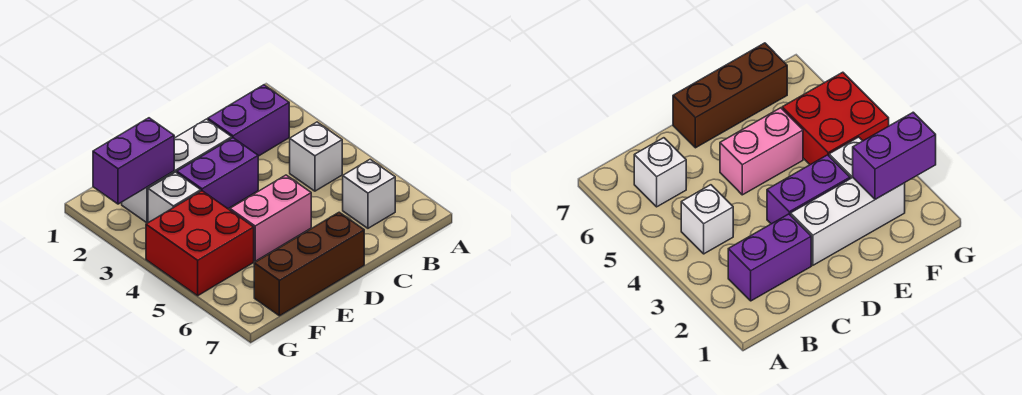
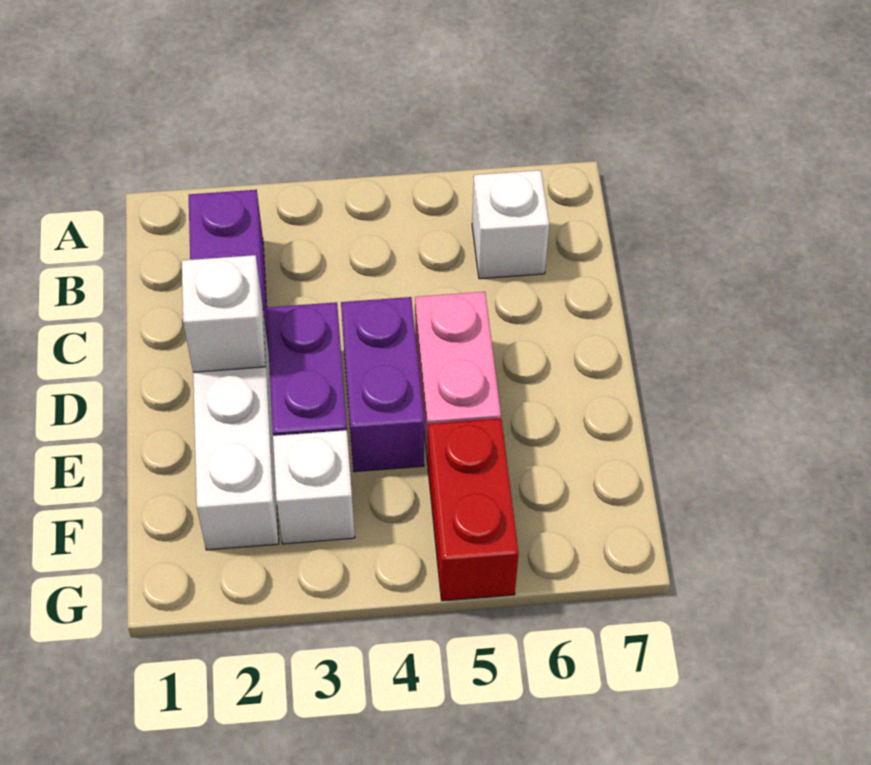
white brick B4 level 1 -> white brick D2 level 2
brown brick D7:F7 level 1 -> none
purple brick F2:G2 level 2 -> purple brick D4:E4 level 1
red brick F4:G5 level 1 -> red brick F5:G5 level 1

